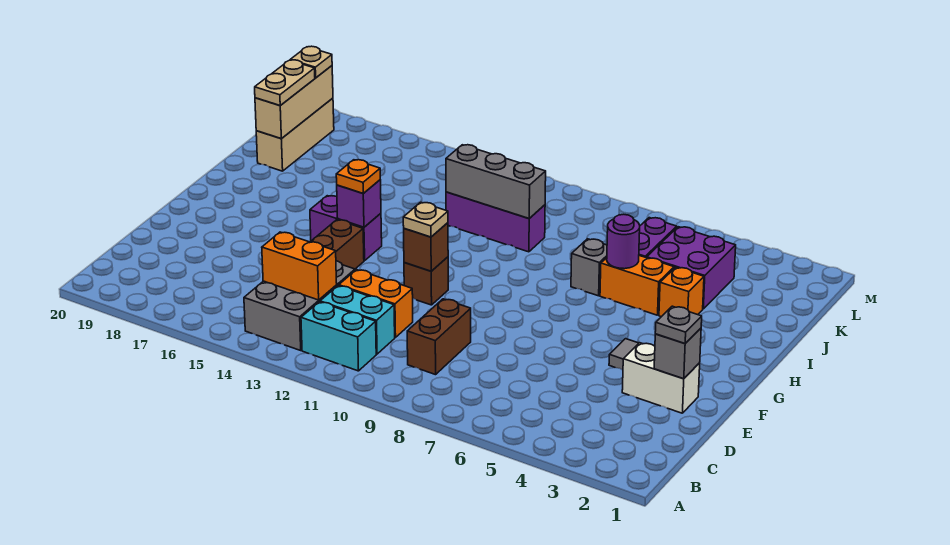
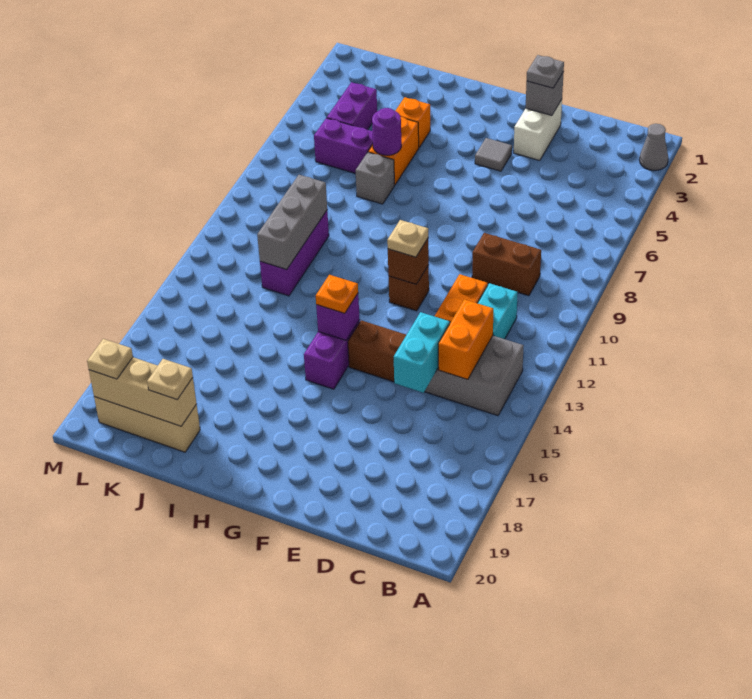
none -> grey cone A2 level 1
cyan brick B11:B12 level 1 -> cyan brick D14:D15 level 2
purple brick J4:K5 level 1 -> purple brick K4:K5 level 1
tan plate J19:K19 level 3 -> tan plate J19 level 3

